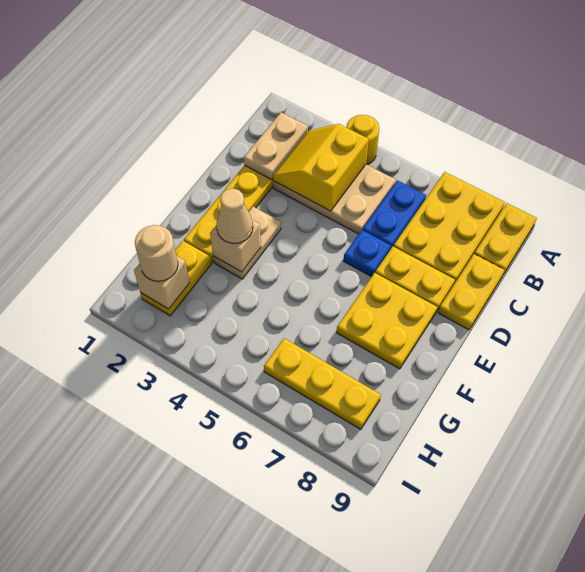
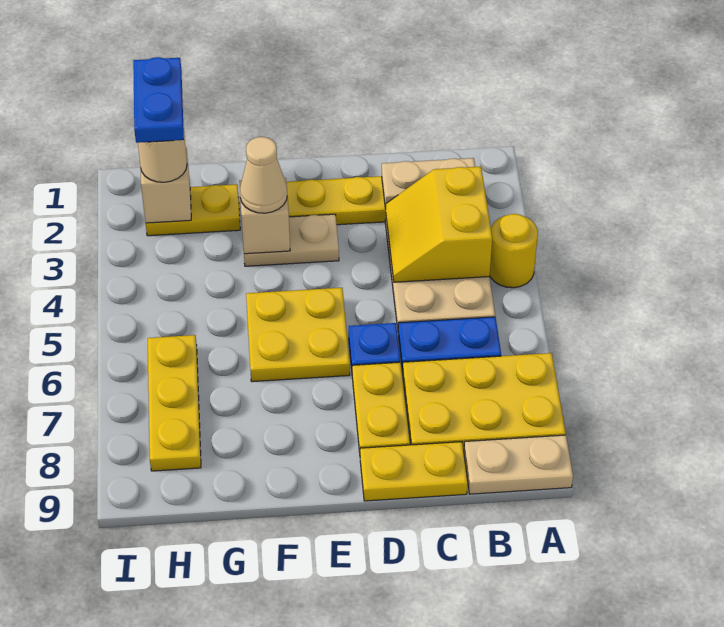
yellow plate A9:B9 level 1 -> tan plate A9:B9 level 1
yellow slope B3:C4 level 2 top 4 -> yellow slope B3:C4 level 2 top B
yellow plate E7:F8 level 1 -> yellow plate E5:F6 level 1
none -> blue plate H1:H2 level 4

